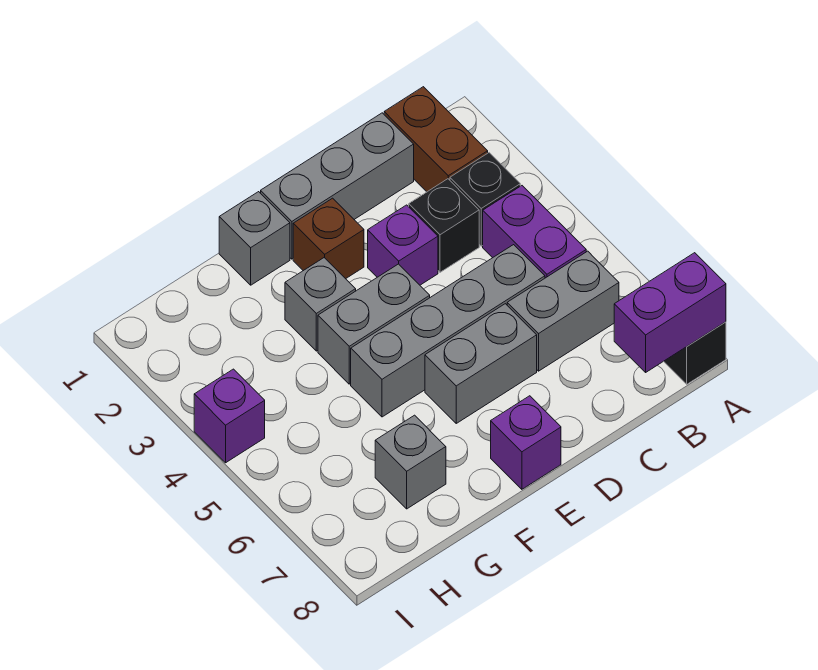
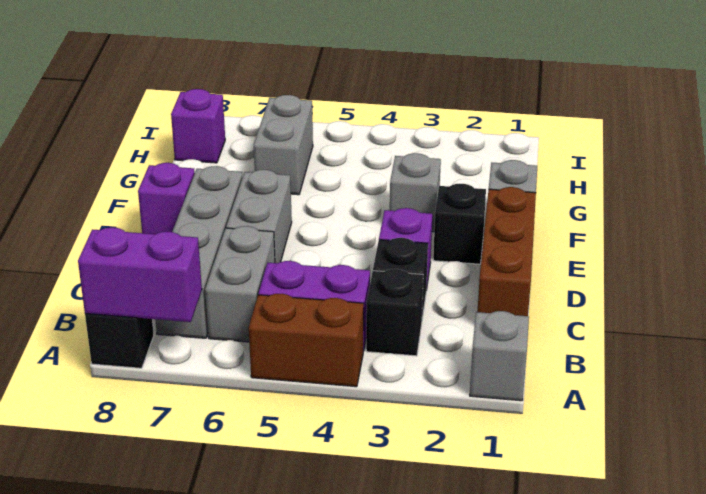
purple brick A8:B8 level 2 -> purple brick A7:A8 level 2
brown brick B1:B2 level 1 -> brown brick A4:A5 level 1
grey brick C1:E1 level 1 -> brown brick C1:E1 level 1
grey brick C5:F5 level 1 -> grey brick B7:E7 level 1
brown brick E2 level 1 -> black brick E2 level 1
grey brick E4:F4 level 1 -> grey brick G6:H6 level 1
grey brick G7 level 1 -> grey brick A1 level 1
purple brick I4 level 1 -> purple brick H8 level 1

